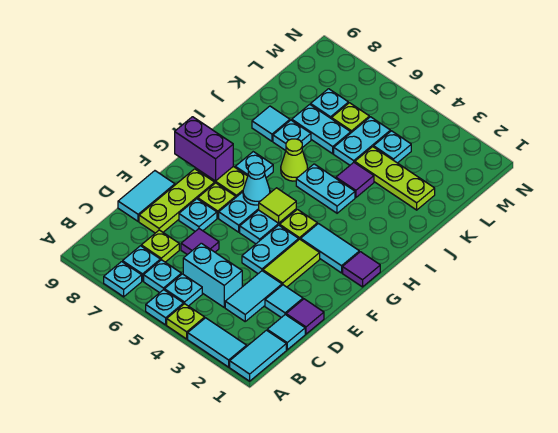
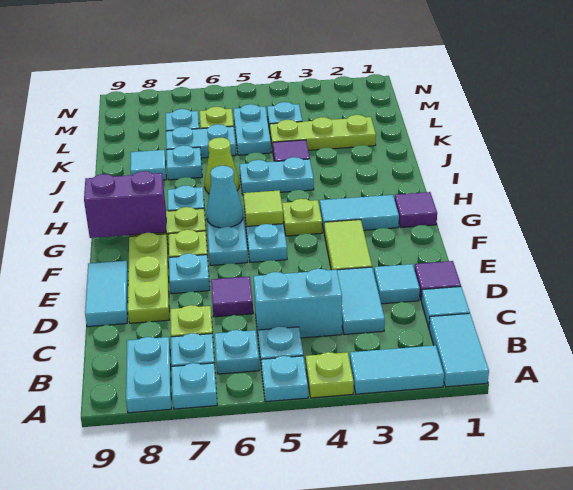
cyan plate E4:F4 level 1 -> cyan plate A8:B8 level 1

